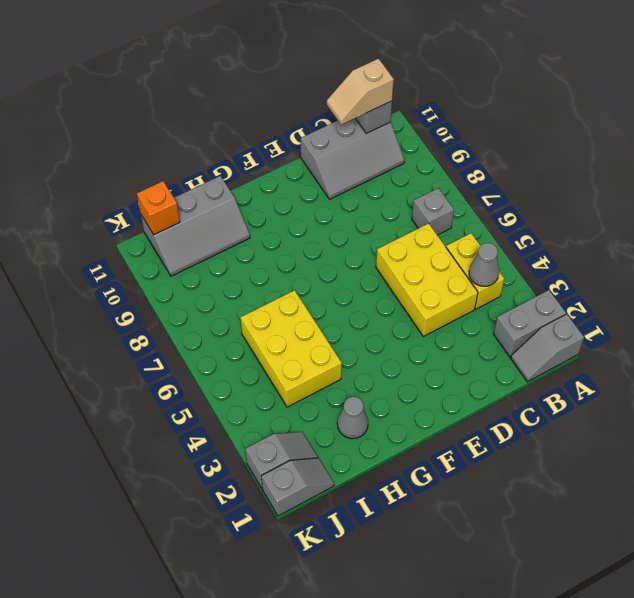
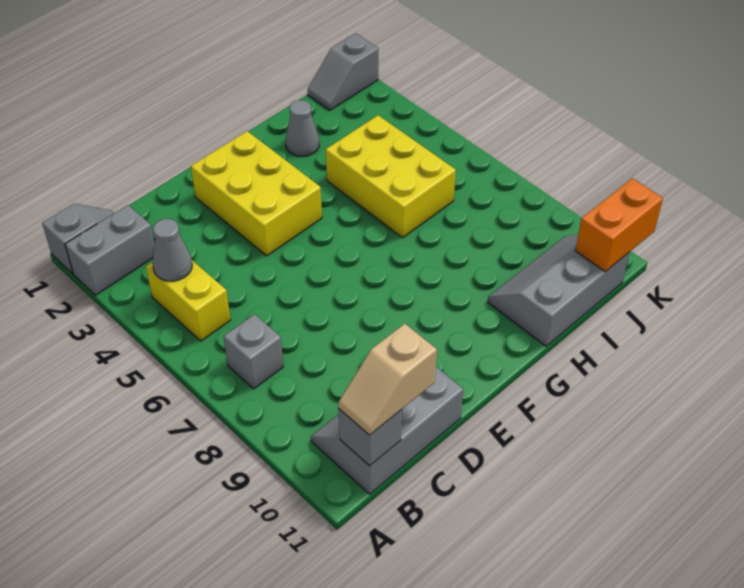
tan slope B11:C11 level 3 top B -> tan slope B11:C11 level 3 top C
yellow brick C4:D6 level 1 -> yellow brick E2:F4 level 1
grey slope J2:K2 level 1 top K -> none
orange brick J11 level 2 -> orange brick J11:K11 level 2

